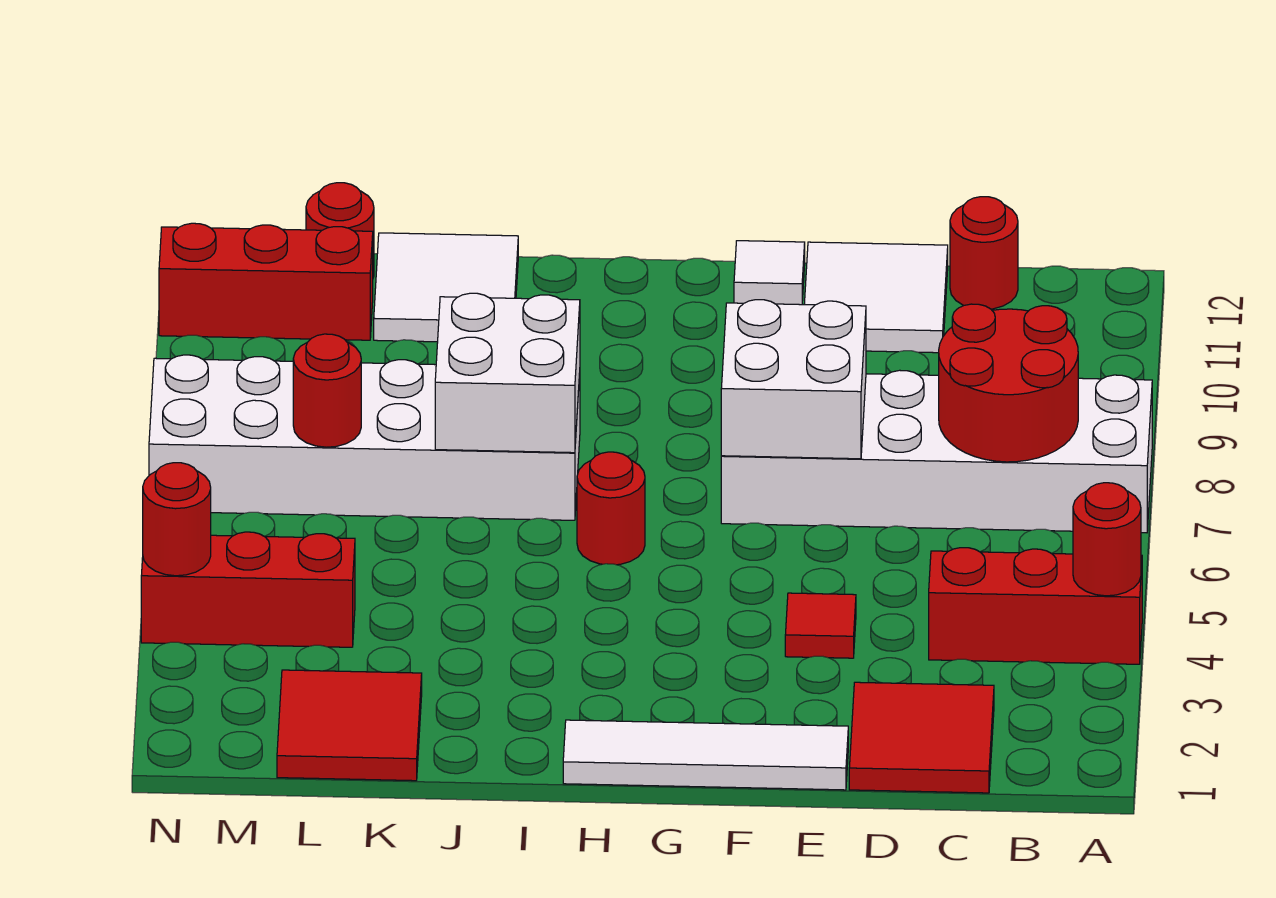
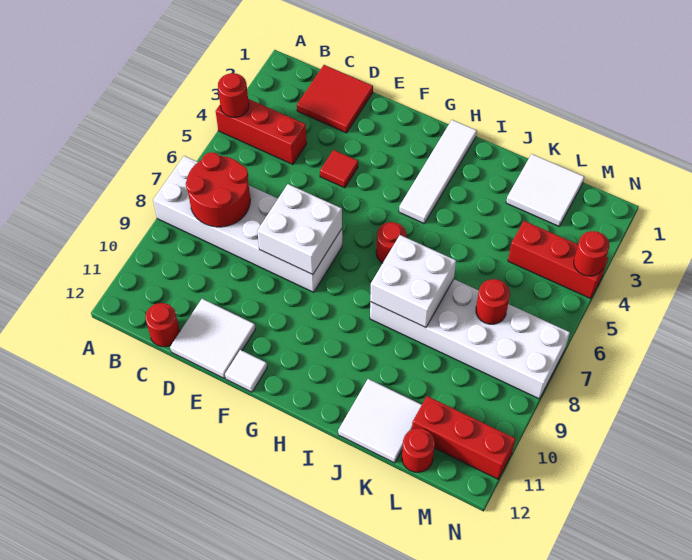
white tile E1:H1 level 1 -> white tile H1:H4 level 1
red tile K1:L2 level 1 -> white tile K1:L2 level 1

